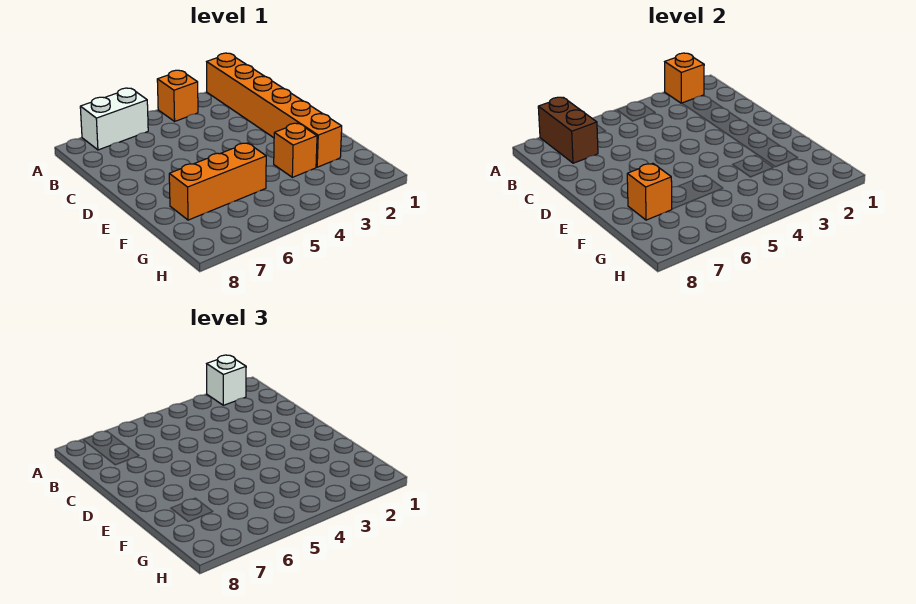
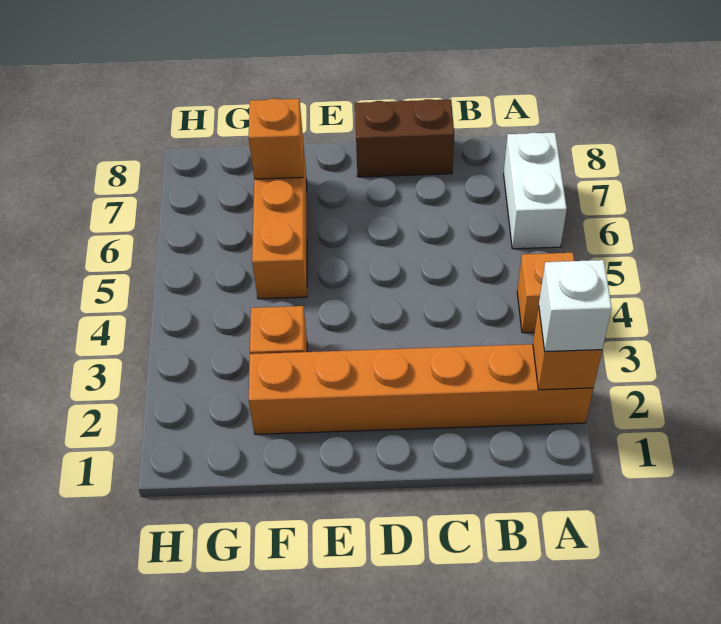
brown brick A7:B7 level 2 -> brown brick C8:D8 level 1

